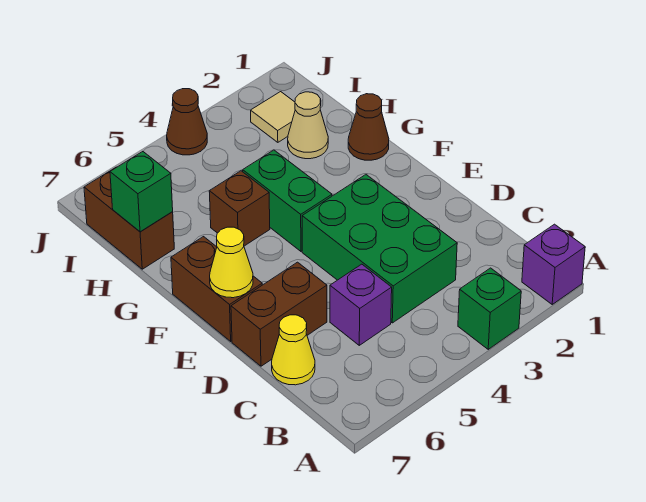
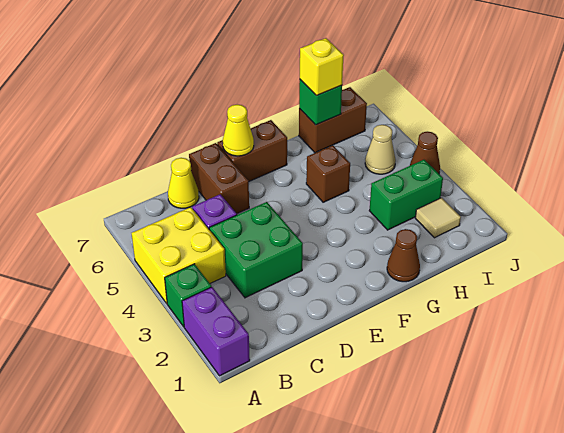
purple brick A1 level 1 -> purple brick A1:A2 level 1
none -> yellow brick A4:B5 level 1
green brick C3:E4 level 1 -> green brick C3:D4 level 1
green brick F4:G4 level 1 -> green brick H3:I3 level 1
tan cone H2 level 1 -> tan cone I5 level 1
none -> yellow brick H7 level 3

